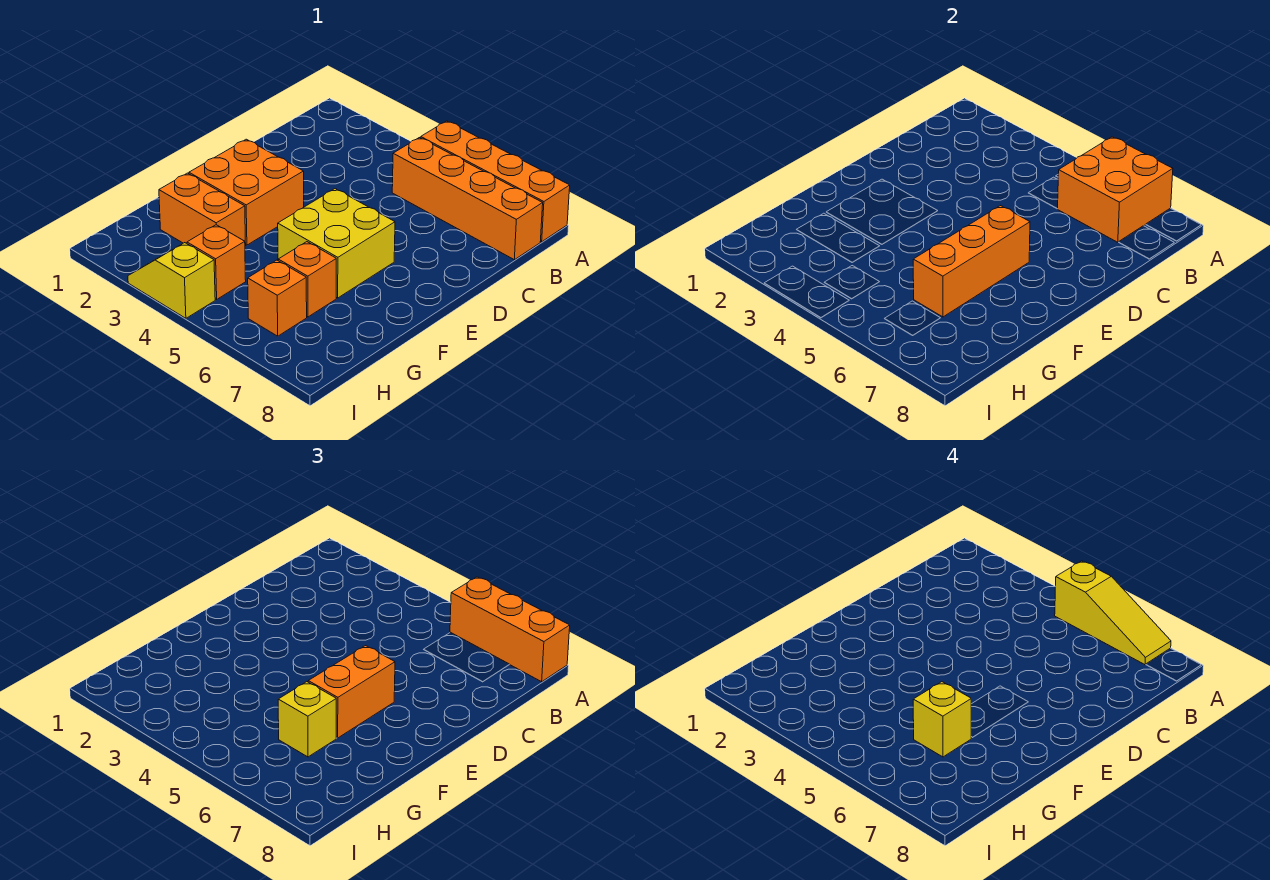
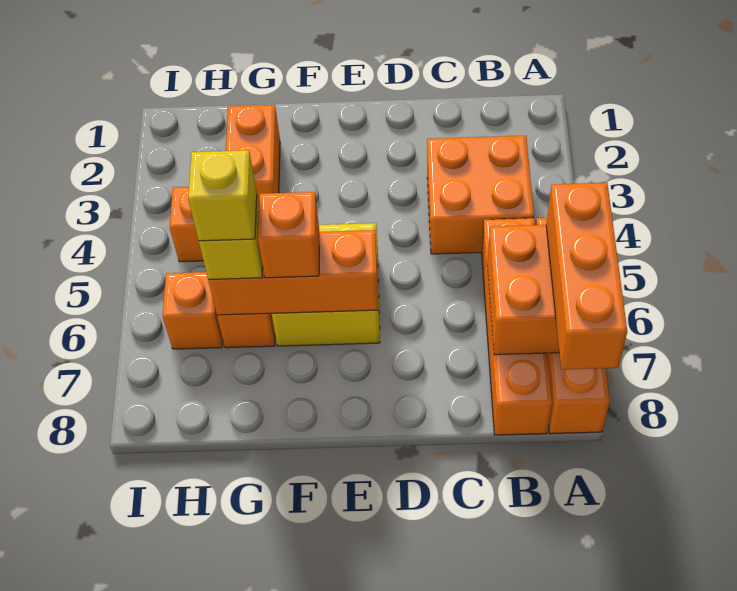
yellow slope A5:A7 level 4 top 5 -> none
orange brick E2:F3 level 1 -> orange brick B3:C4 level 1
orange brick E6:F6 level 3 -> orange brick F6 level 3
yellow slope I3:I4 level 1 top 4 -> none

